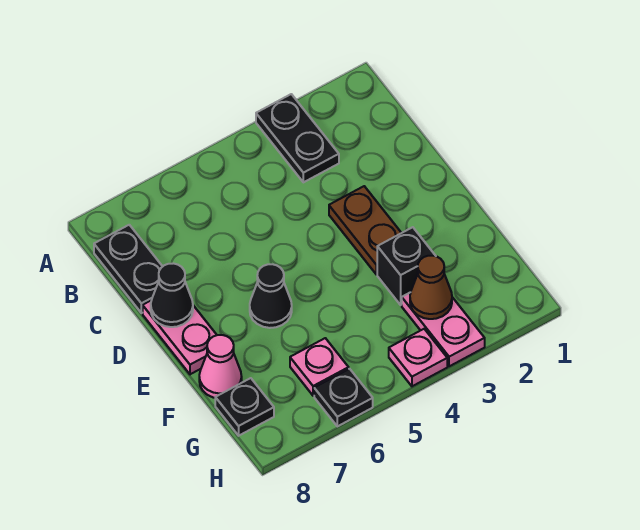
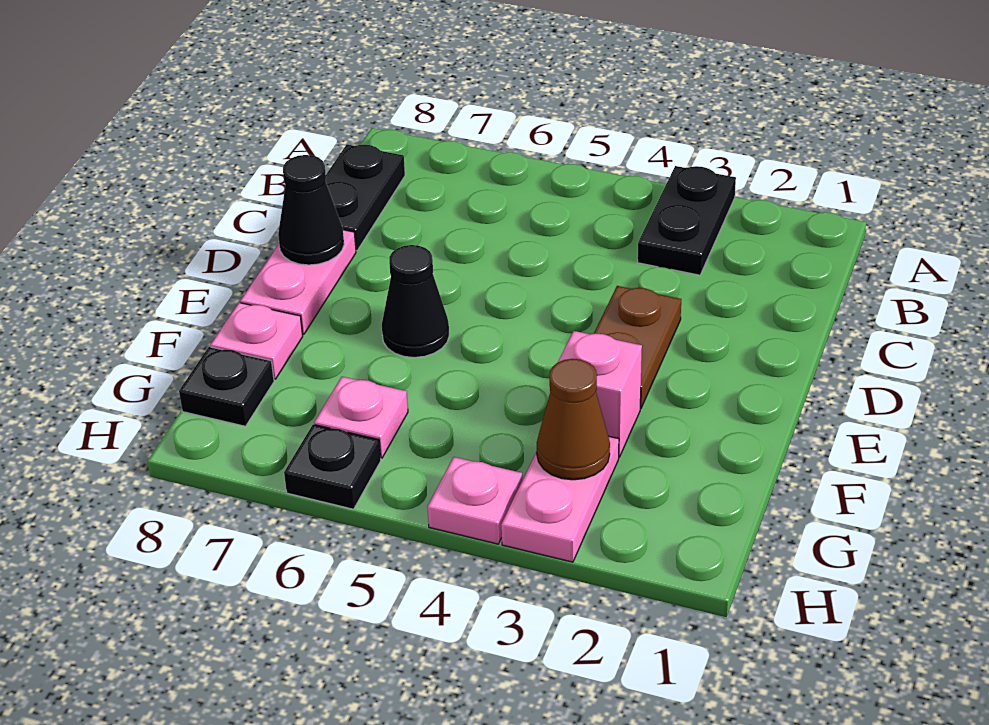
black brick F3 level 1 -> pink brick F3 level 1
pink cone F8 level 1 -> pink plate F8 level 1

